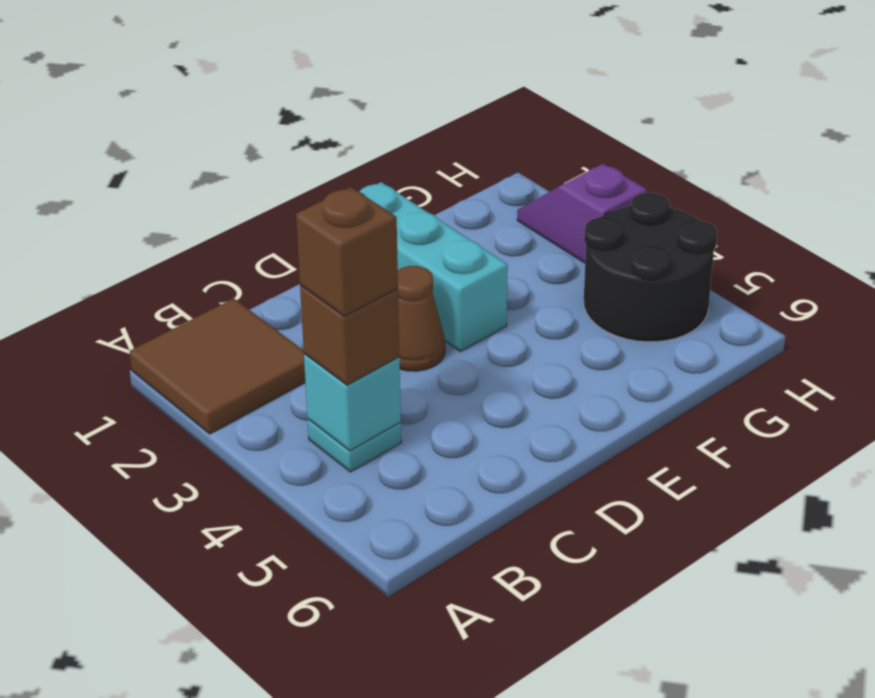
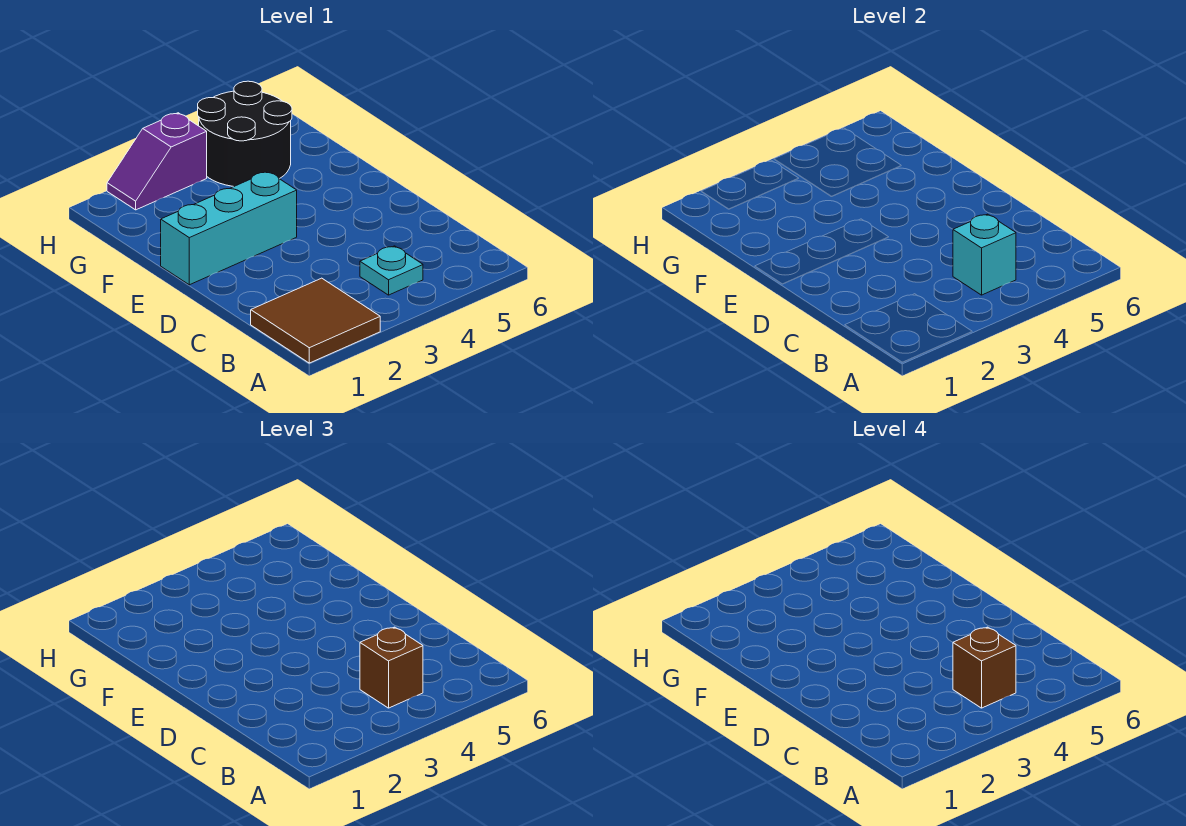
brown cone D3 level 1 -> none

